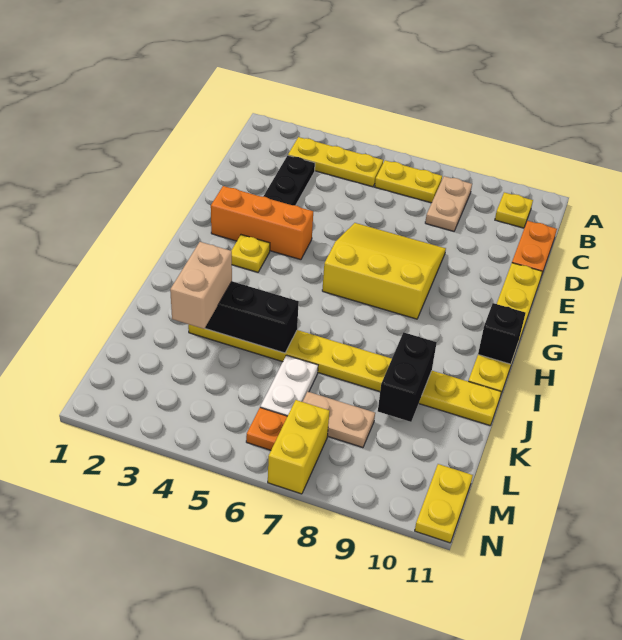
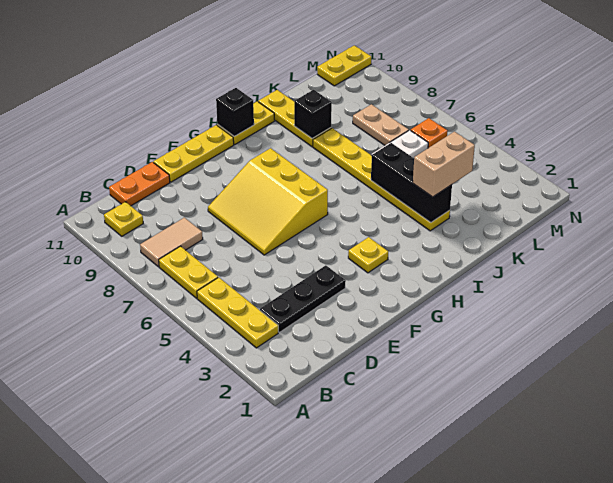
tan plate B8:C8 level 1 -> tan tile B8:C8 level 1
orange brick F2:F4 level 1 -> none
black brick J9:K9 level 2 -> black brick J9 level 2
yellow brick M7:N7 level 1 -> none

